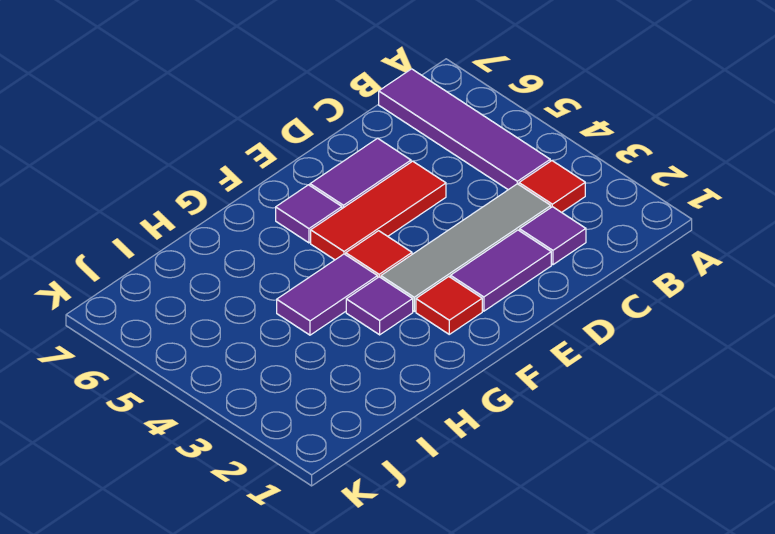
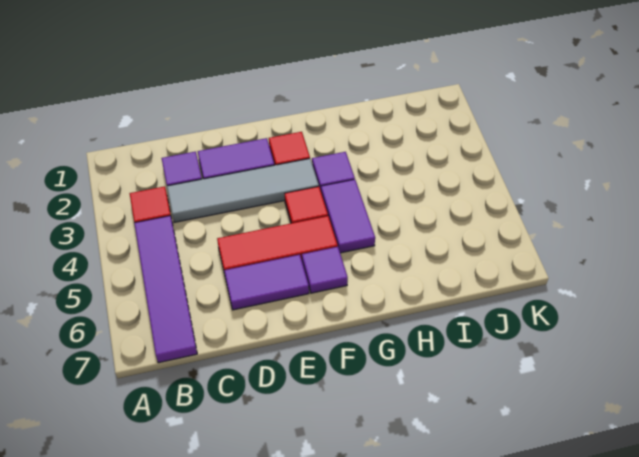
purple tile G4:H4 level 1 -> purple tile G4:G5 level 1

